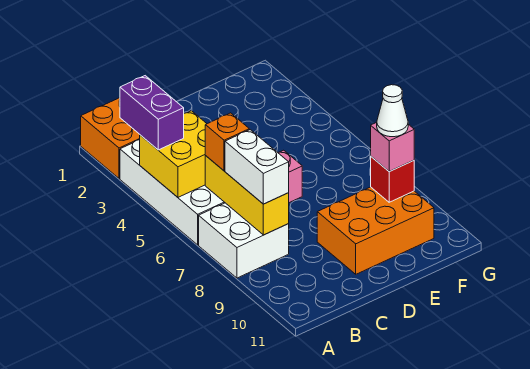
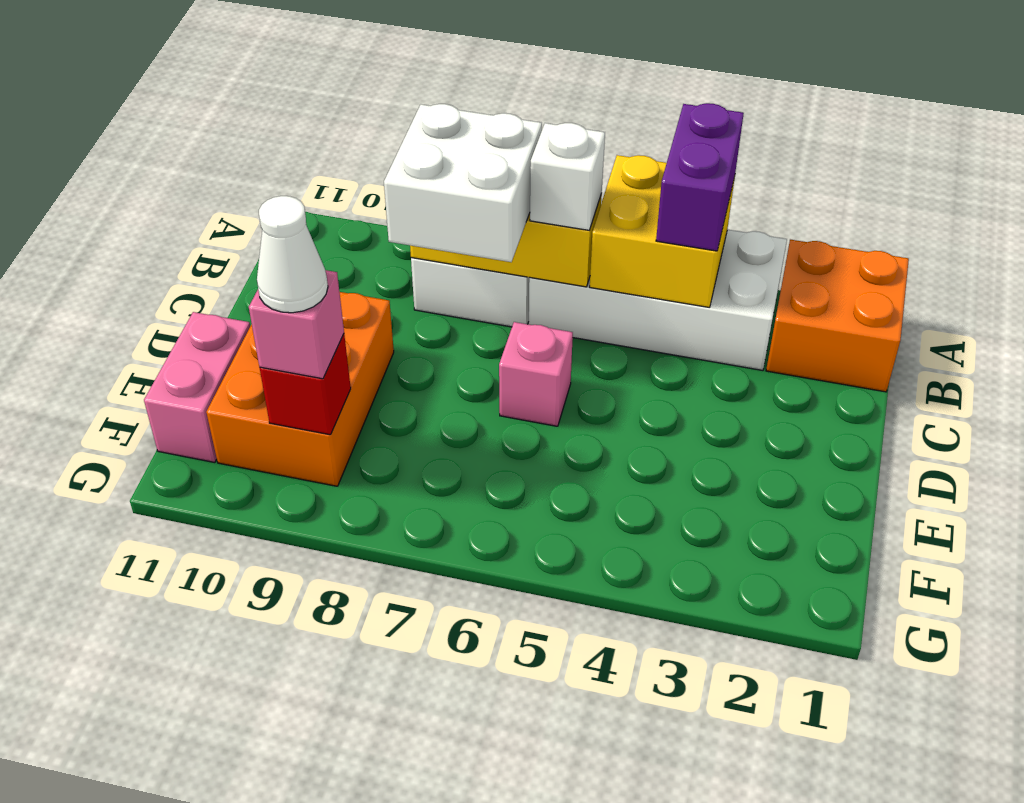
purple brick A3:A4 level 3 -> purple brick A4:B4 level 3
orange brick B6 level 3 -> white brick B6 level 3
white brick B7:B8 level 3 -> white brick B7:C8 level 3
none -> pink brick E11:F11 level 1

